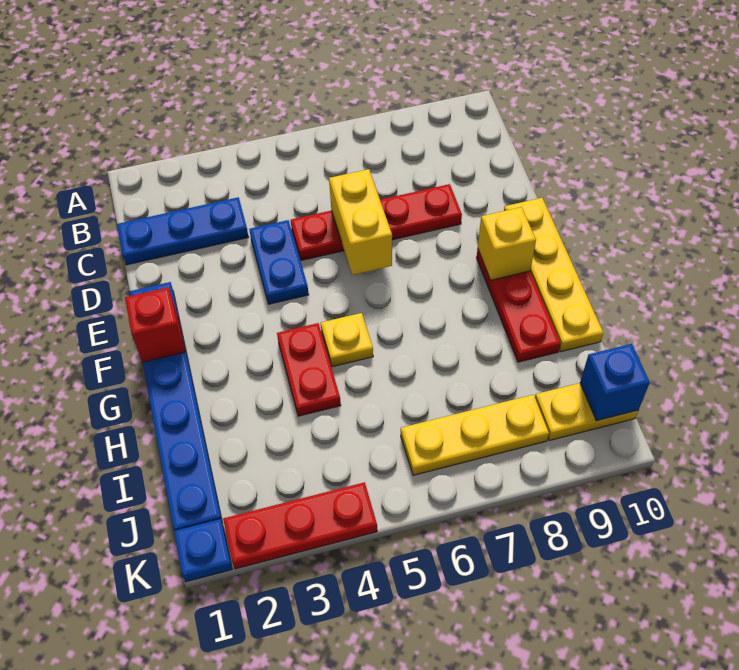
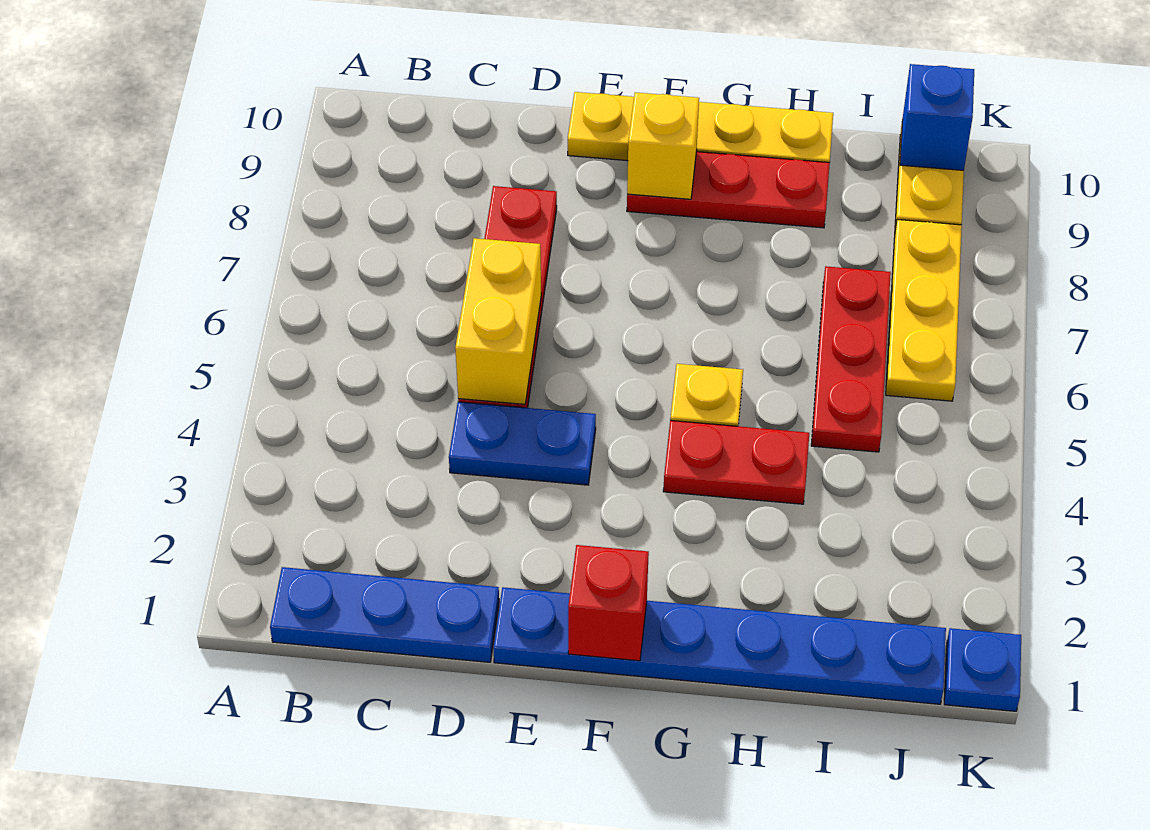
blue plate C1:C3 level 1 -> blue plate B1:D1 level 1
yellow brick D6:E6 level 2 -> yellow brick D5:D6 level 2
red plate K2:K4 level 1 -> red plate I5:I7 level 1

